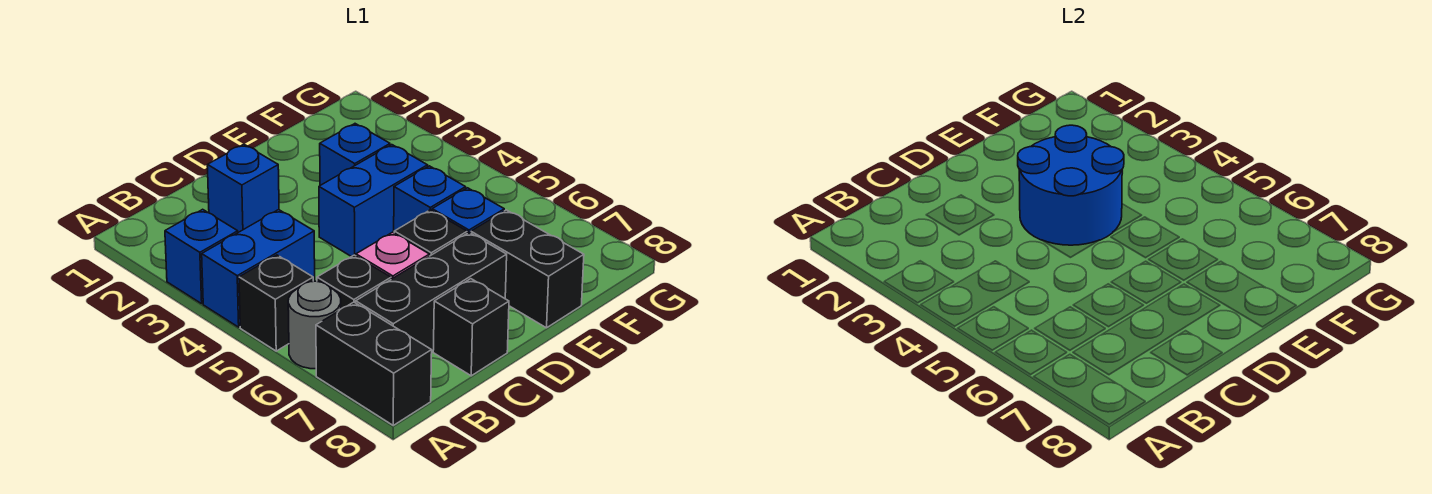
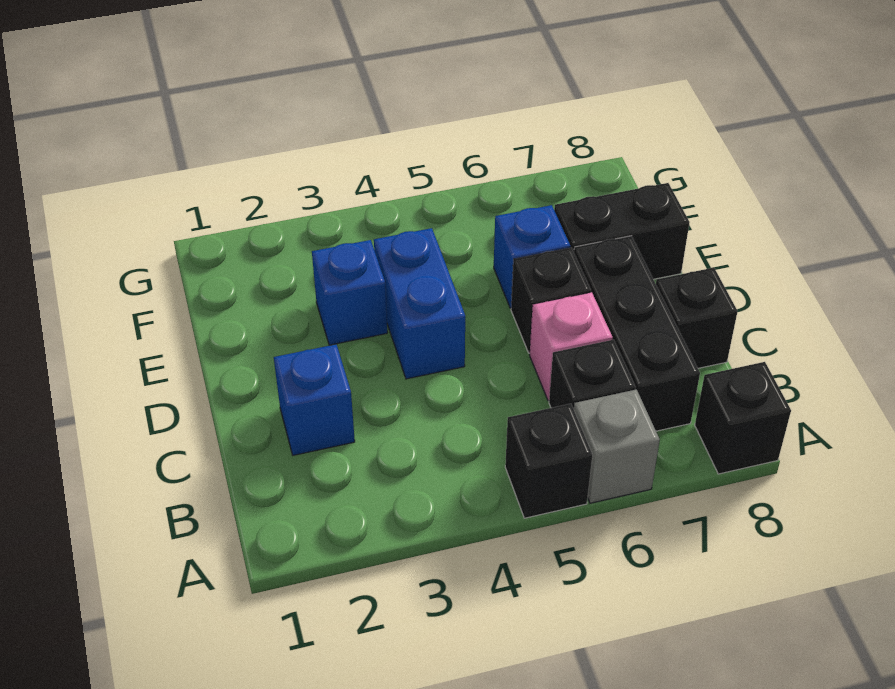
blue brick A3 level 1 -> none
blue brick A4:B4 level 1 -> none
grey round brick A6 level 1 -> grey brick A6 level 1
black brick A7:A8 level 1 -> black brick A8 level 1
blue round brick D3:E4 level 2 -> none
blue brick E5 level 1 -> none

